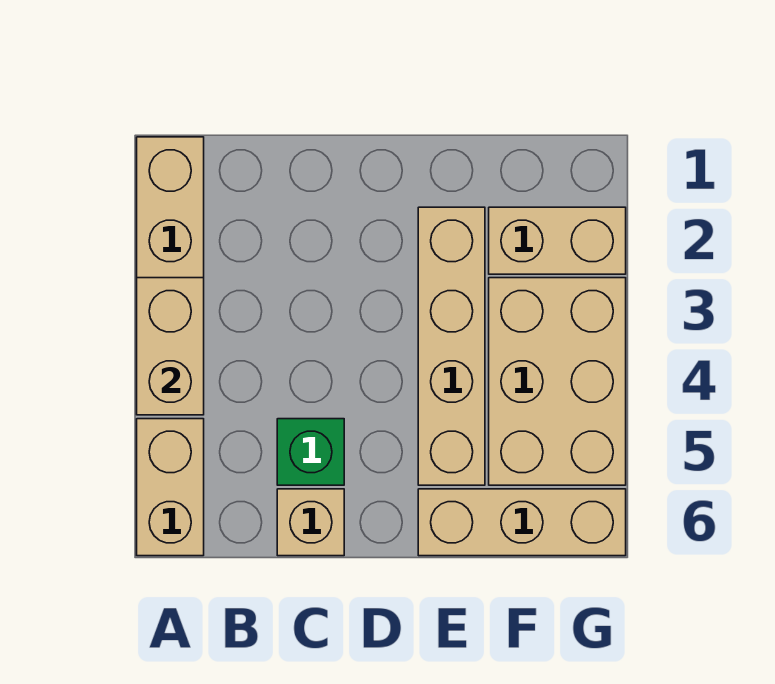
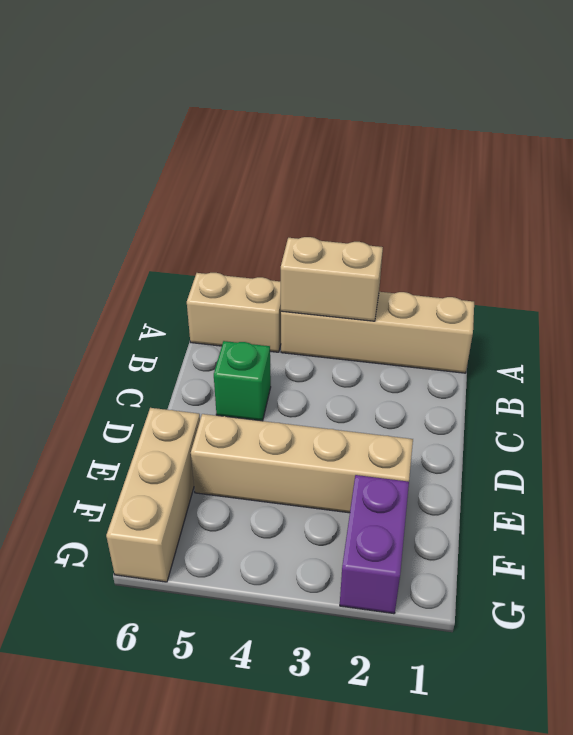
tan brick C6 level 1 -> none
tan brick F2:G2 level 1 -> purple brick F2:G2 level 1
tan brick F3:G5 level 1 -> none

